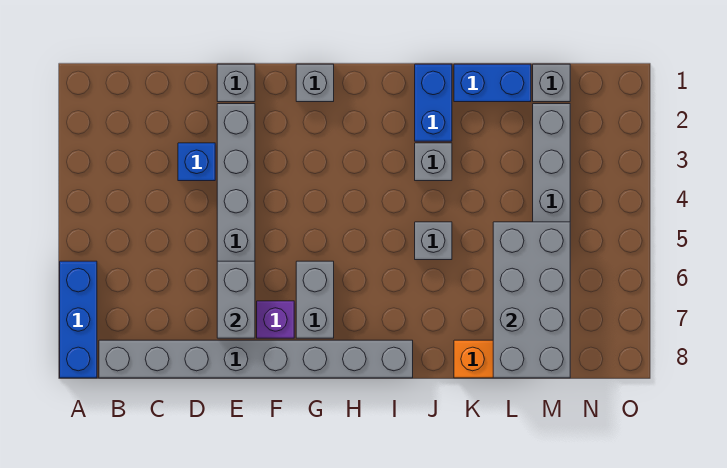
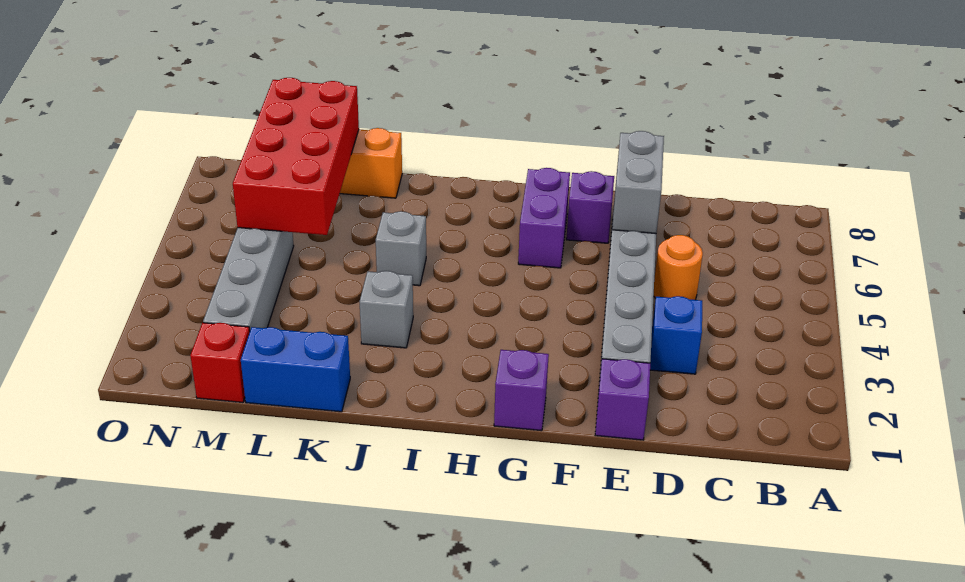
blue brick A6:A8 level 1 -> none
grey brick B8:I8 level 1 -> none
none -> orange round brick D5 level 1
grey brick E1 level 1 -> purple brick E1 level 1
grey brick G1 level 1 -> purple brick G1 level 1
grey brick G6:G7 level 1 -> purple brick G6:G7 level 1
blue brick J1:J2 level 1 -> none
grey brick L5:M8 level 2 -> red brick L5:M8 level 2
grey brick M1 level 1 -> red brick M1 level 1

